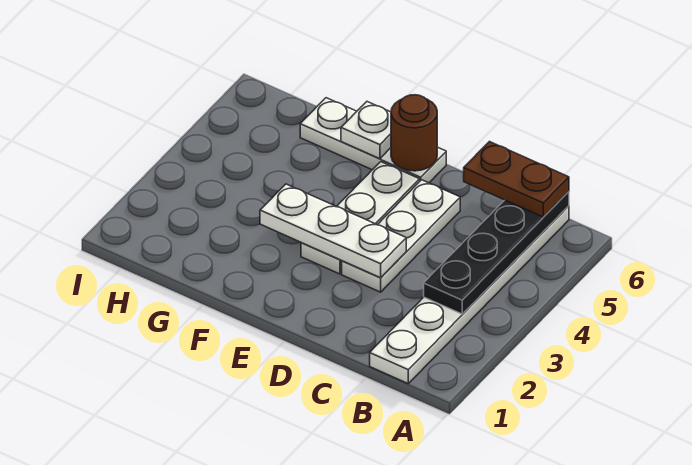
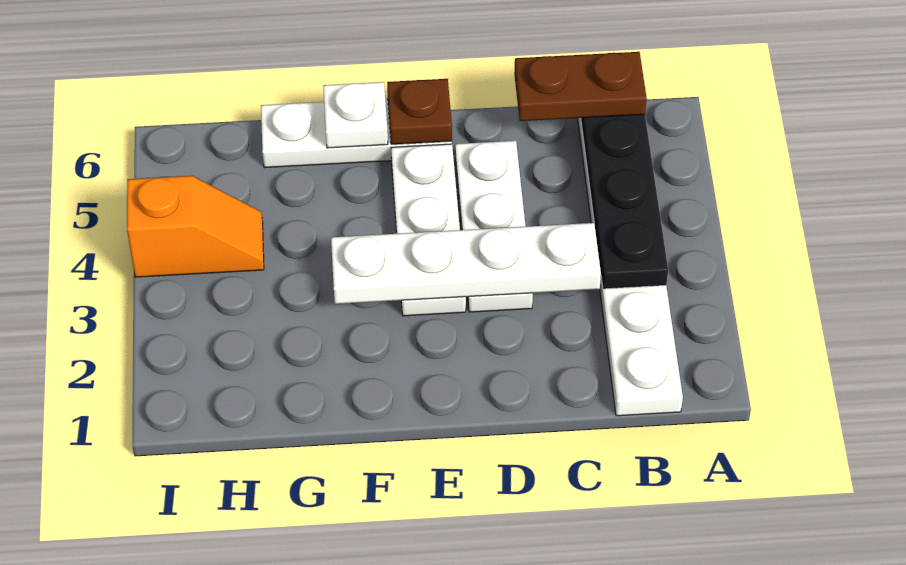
white plate D3:F3 level 2 -> white plate C3:F3 level 2
brown round brick E6 level 2 -> brown plate E6 level 2
none -> orange slope H4:I4 level 1 top I

